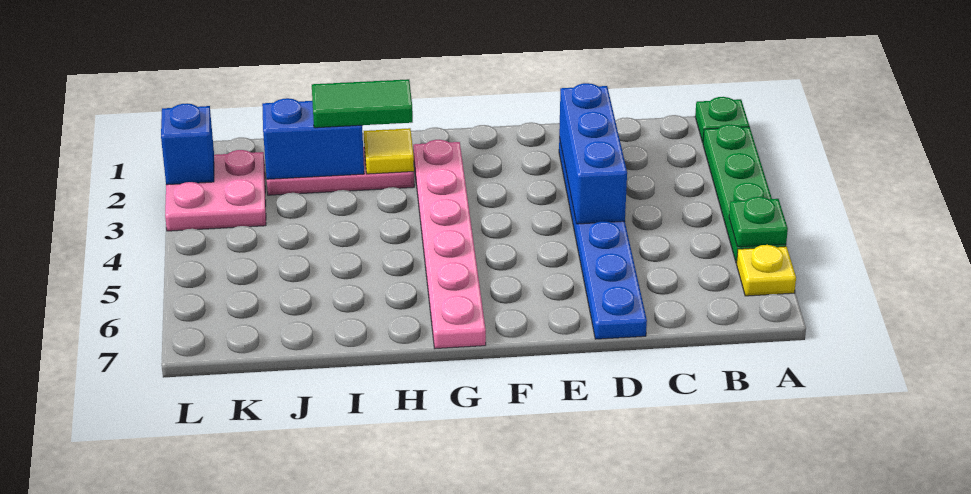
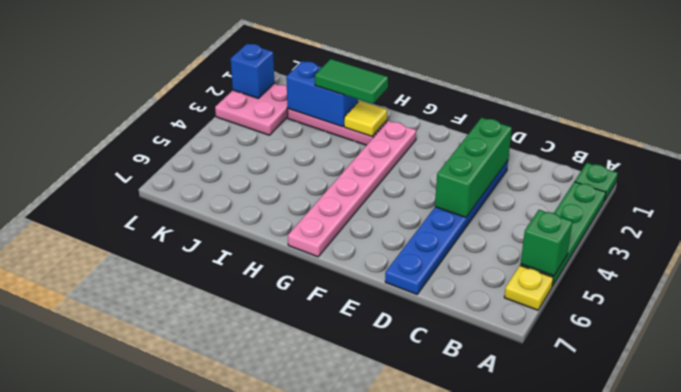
green plate A5 level 2 -> green brick A5 level 2
blue brick D2:D4 level 2 -> green brick D2:D4 level 2

